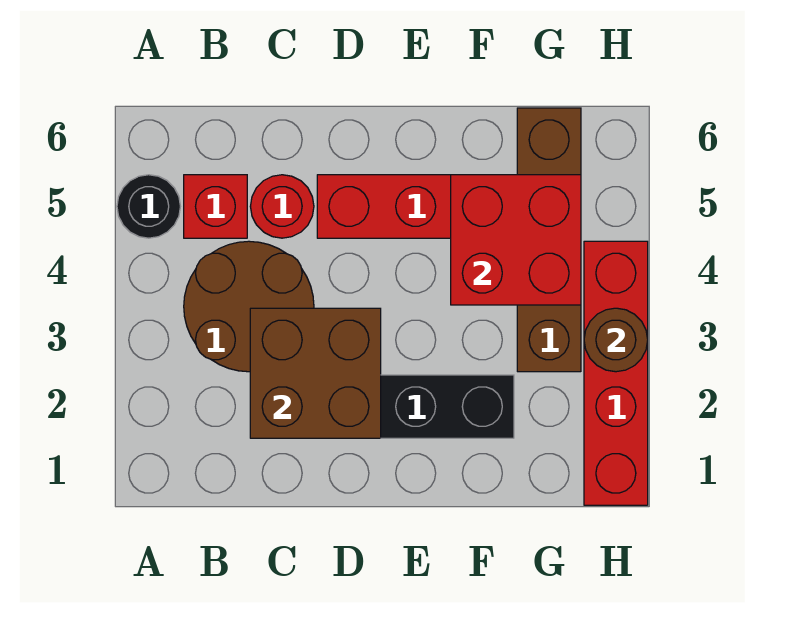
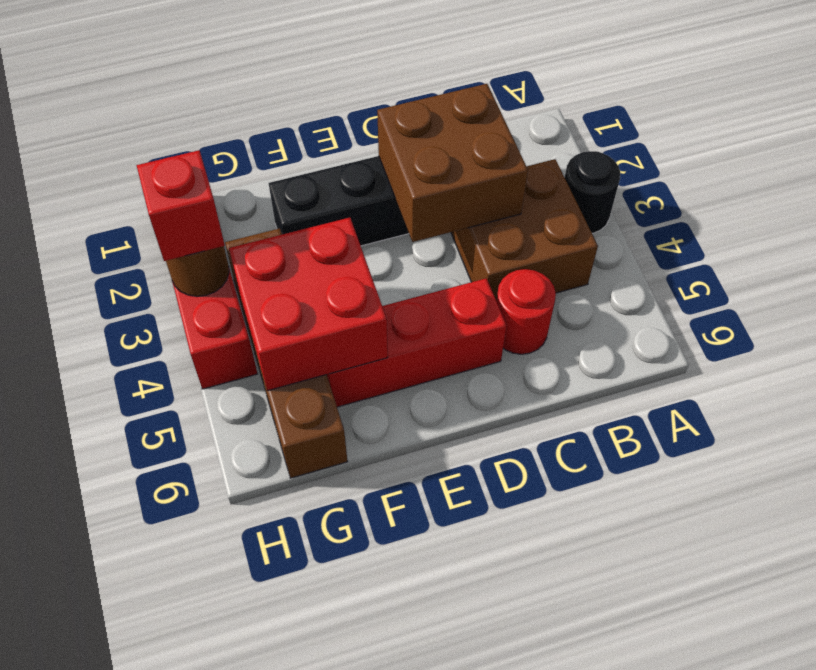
black round brick A5 level 1 -> black round brick A3 level 1
brown round brick B3:C4 level 1 -> brown brick B3:C4 level 1
red brick B5 level 1 -> red brick H3 level 3

